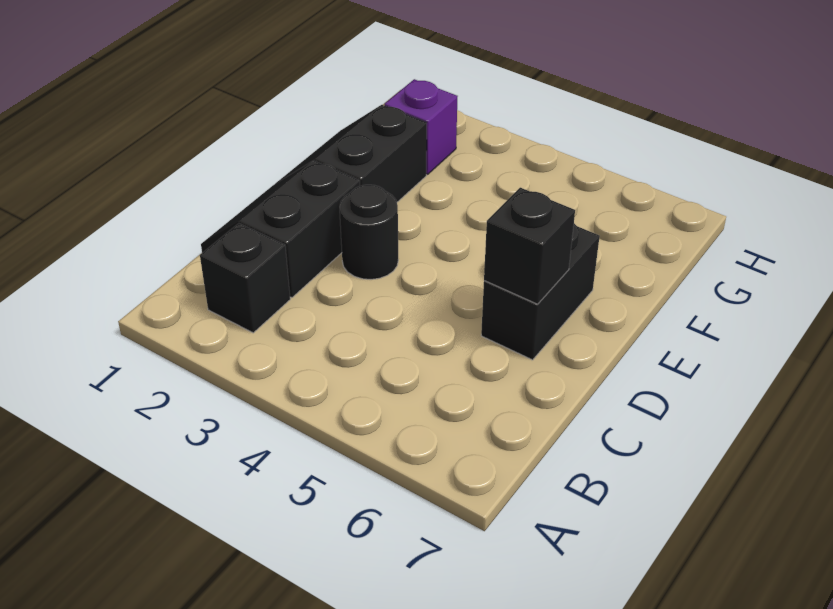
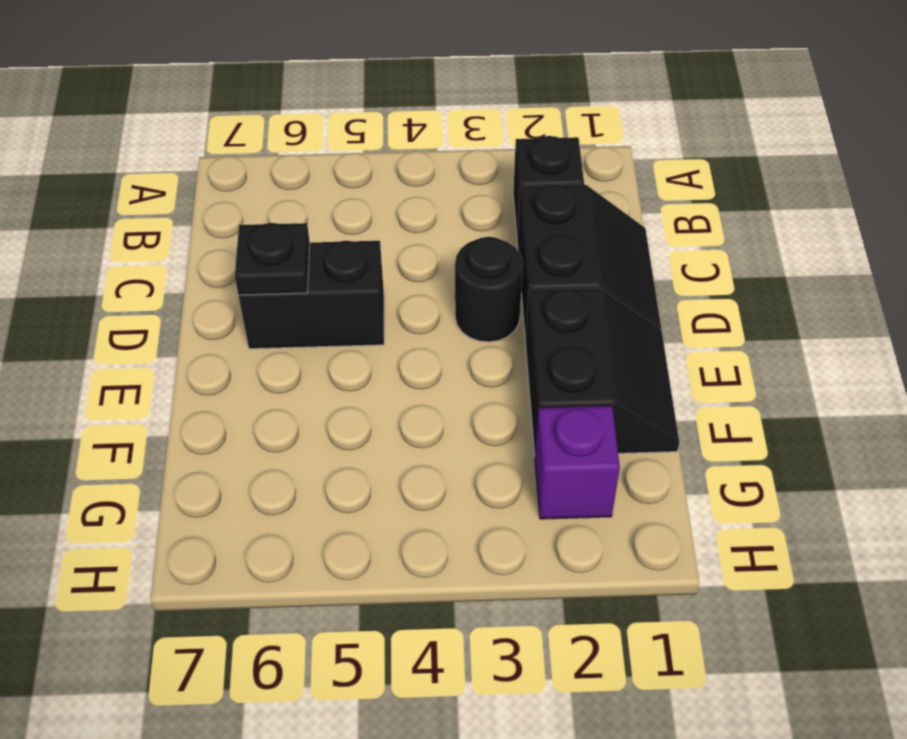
black brick D6:E6 level 1 -> black brick D5:D6 level 1
black brick D6 level 2 -> black plate D6 level 2

